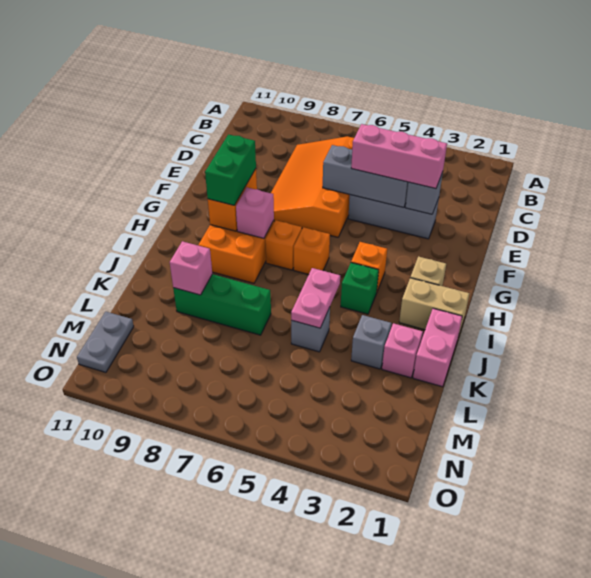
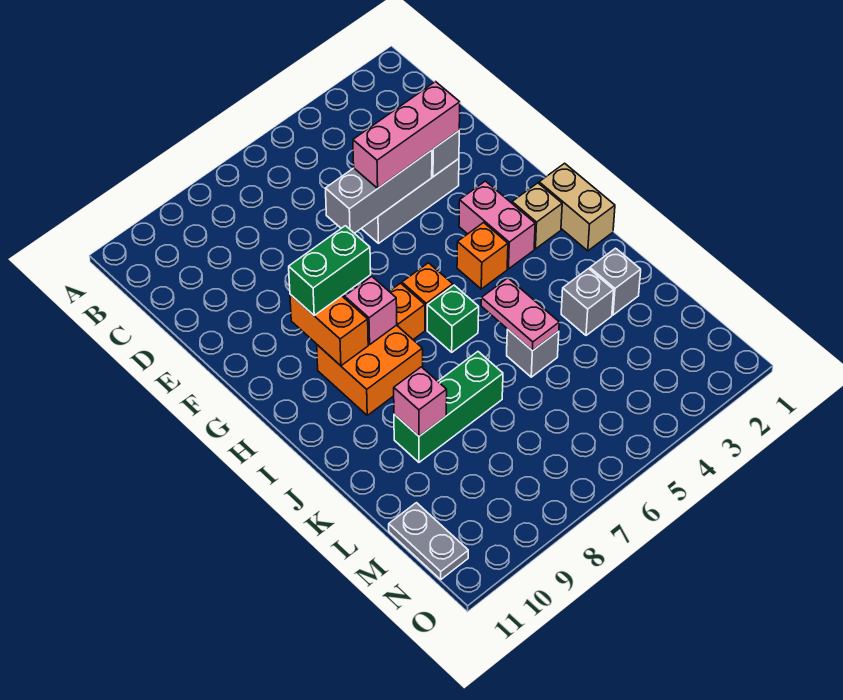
orange slope C6:F8 level 1 top 6 -> none
green brick G9:H9 level 3 -> green brick G8:G9 level 3
tan brick I1:I2 level 1 -> tan brick H1:I1 level 1
green brick I4 level 1 -> green brick I6 level 1
pink brick J1:K1 level 1 -> pink brick G3:H3 level 1
pink brick K2 level 1 -> grey brick K2 level 1

